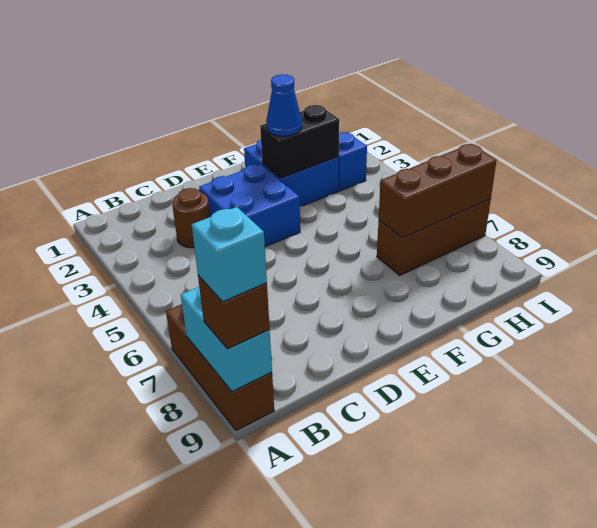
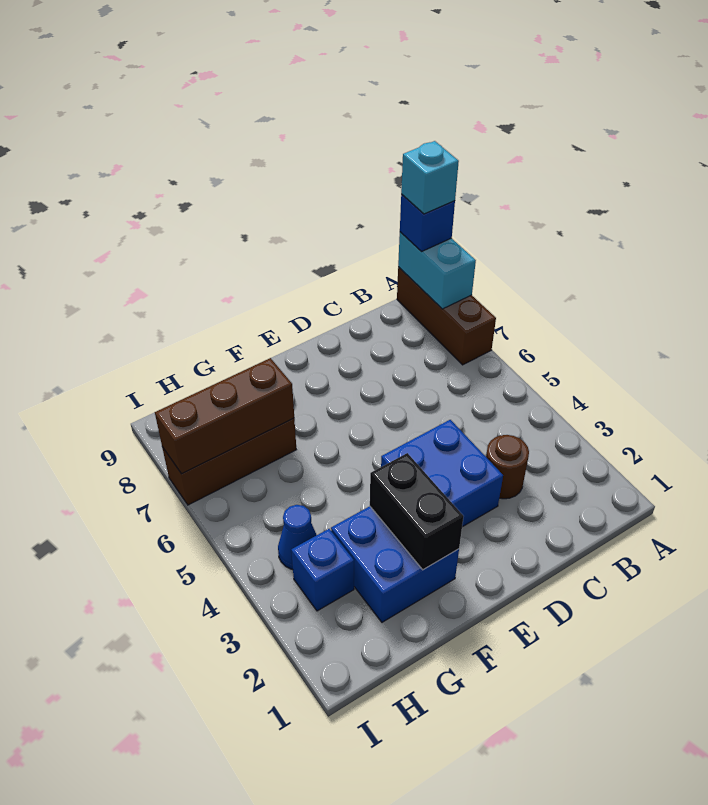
brown brick A9 level 3 -> blue brick A9 level 3
black brick F3:G3 level 2 -> black brick F2:F3 level 2
blue cone F3 level 3 -> blue cone H4 level 1

